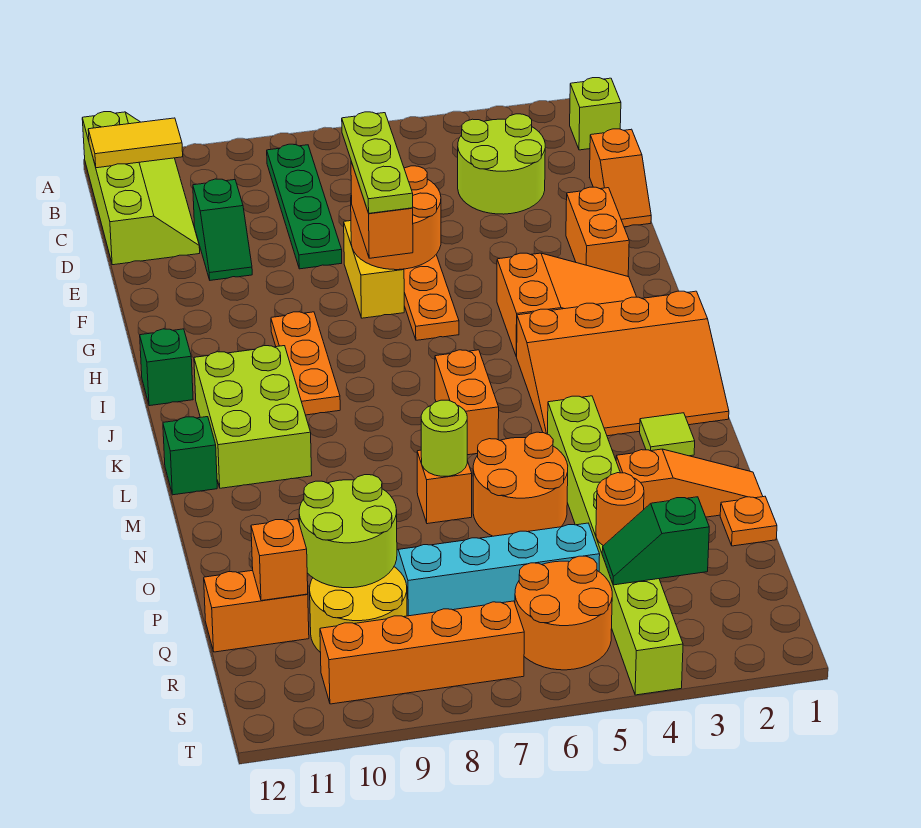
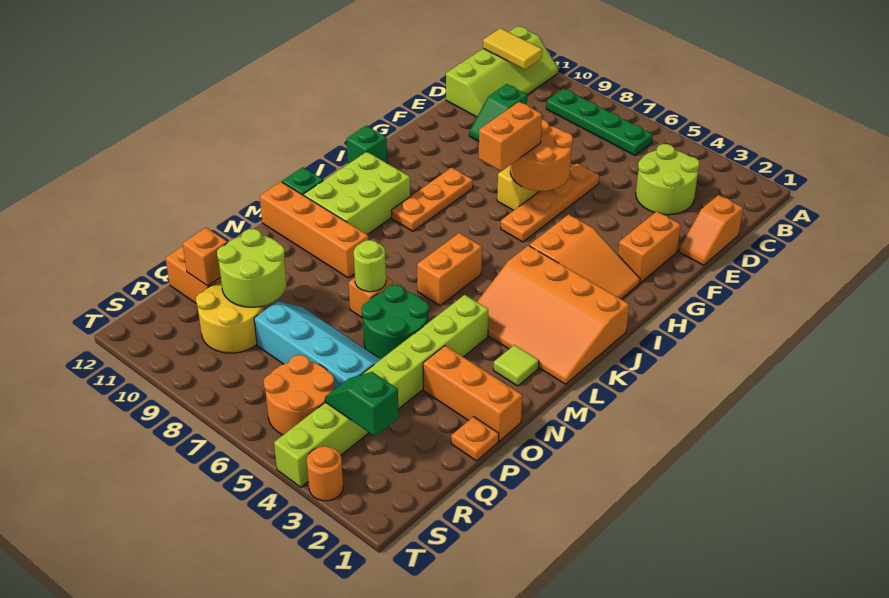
lime brick B1 level 1 -> none
green plate B8:E8 level 1 -> green plate B6:B9 level 1
lime plate F7:H7 level 4 -> none
orange round brick N5:O6 level 1 -> green round brick N5:O6 level 1
orange slope O1:O3 level 1 top 3 -> orange brick O1:O3 level 1
orange round brick Q4 level 2 -> orange round brick T3 level 1
orange brick S7:S10 level 1 -> orange brick M9:M12 level 1

